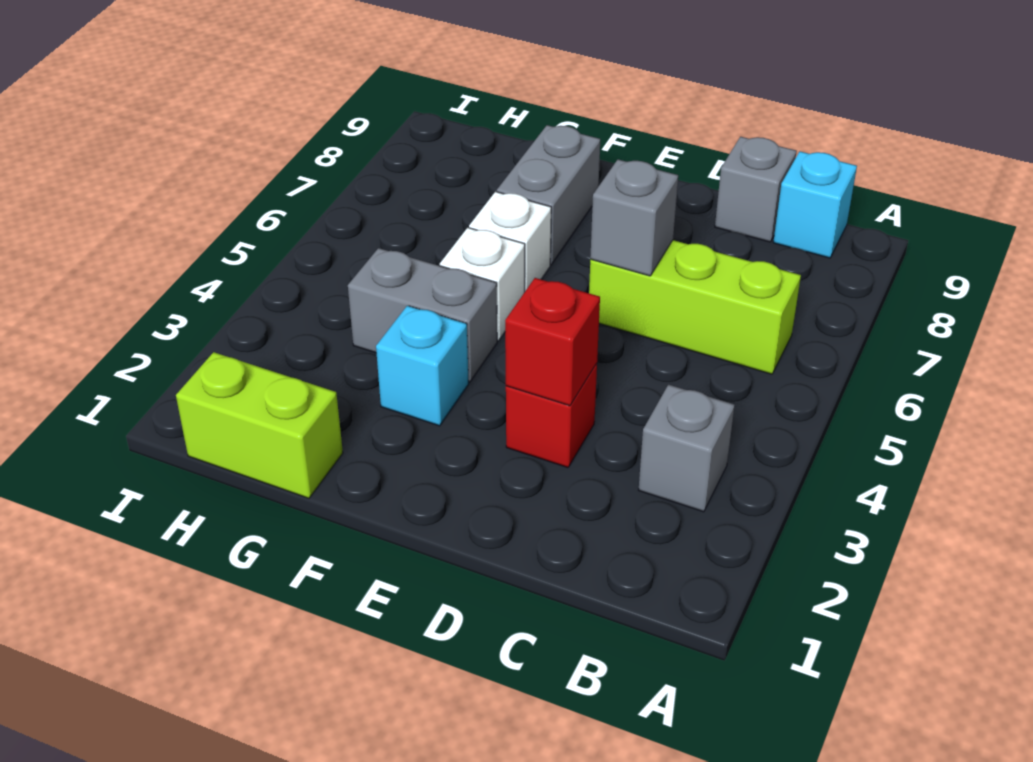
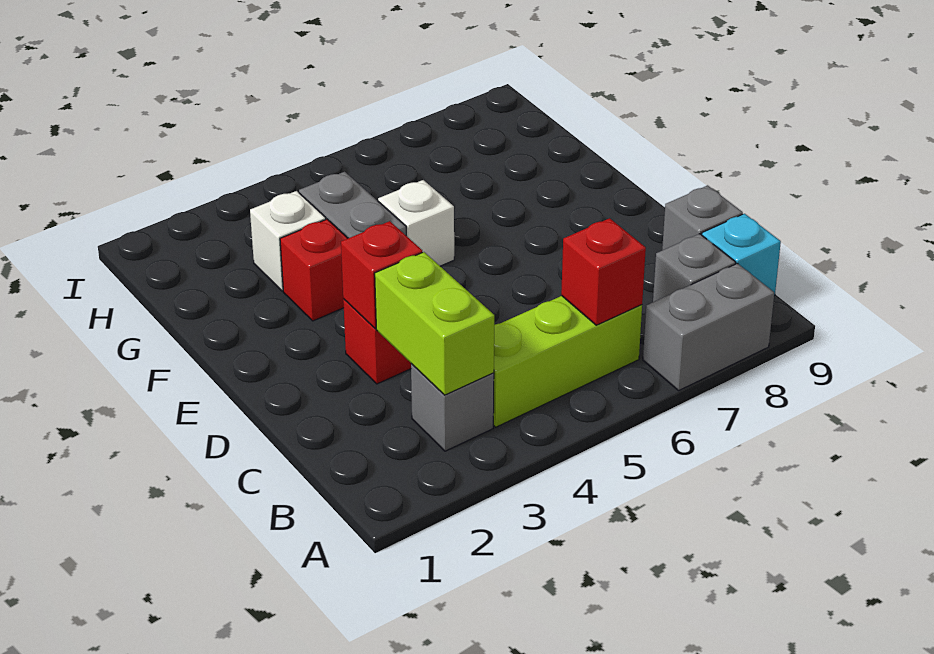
lime brick B6:D6 level 1 -> lime brick B4:B6 level 1
none -> red brick B6 level 2
grey brick D6 level 2 -> grey brick B8 level 1
cyan brick F3 level 1 -> red brick F3 level 1
white brick F6 level 1 -> white brick G3 level 1
grey brick F7:F8 level 1 -> grey brick A7:A8 level 1
lime brick G1:H1 level 1 -> lime brick B3:C3 level 2

